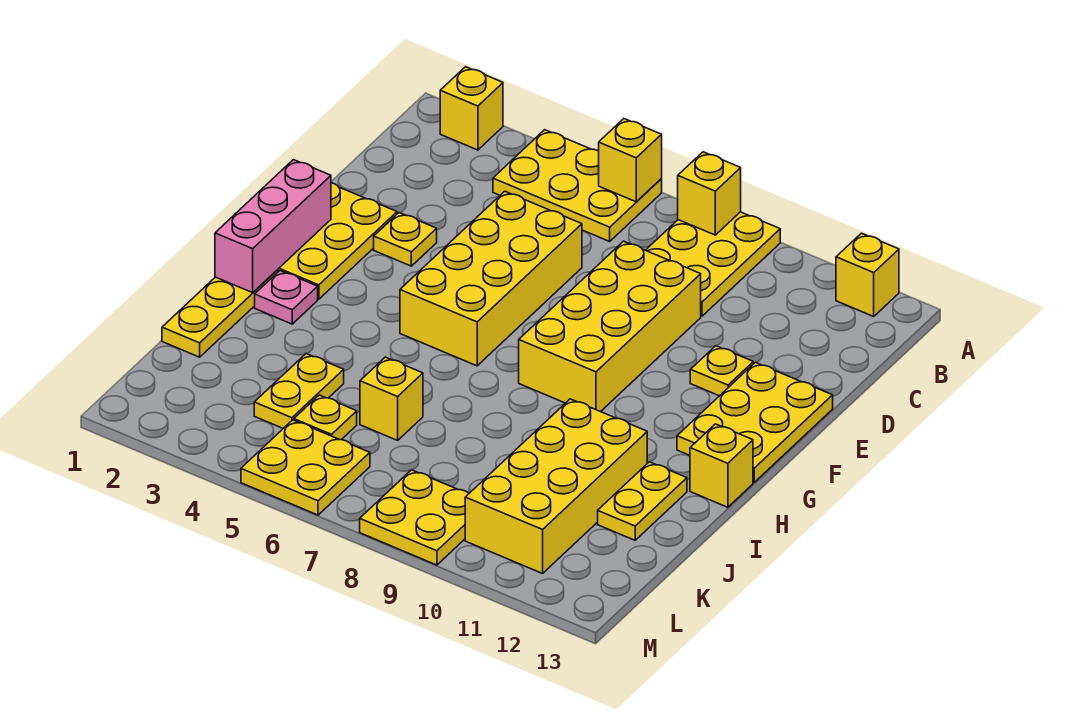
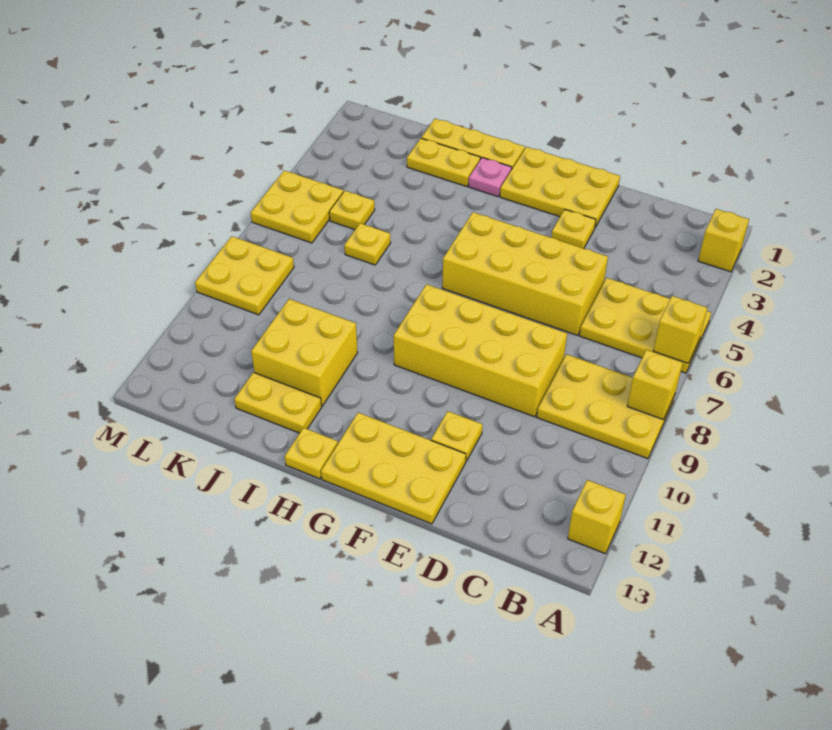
yellow plate A4:B6 level 1 -> yellow plate A5:C6 level 1
pink brick F1:H1 level 2 -> none
yellow brick H13 level 1 -> yellow plate H13 level 1
yellow brick I10:L11 level 1 -> yellow brick I10:J11 level 1
yellow plate J4:K4 level 1 -> yellow plate I2:J2 level 1
yellow brick J6 level 1 -> yellow plate J6 level 1

